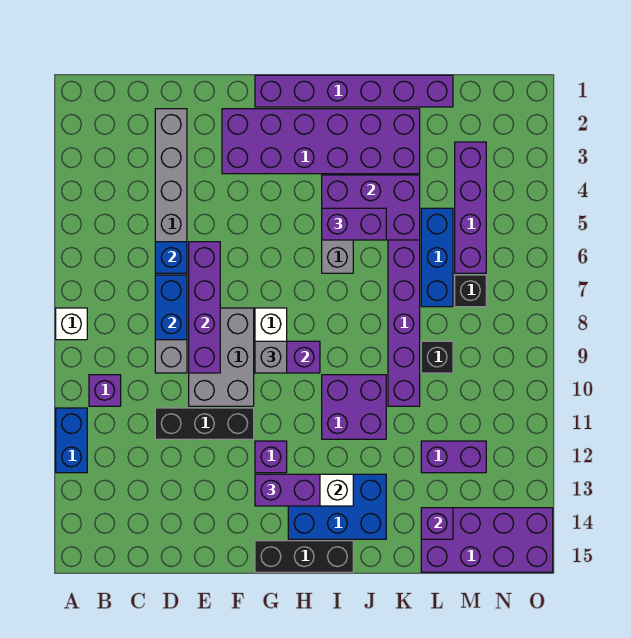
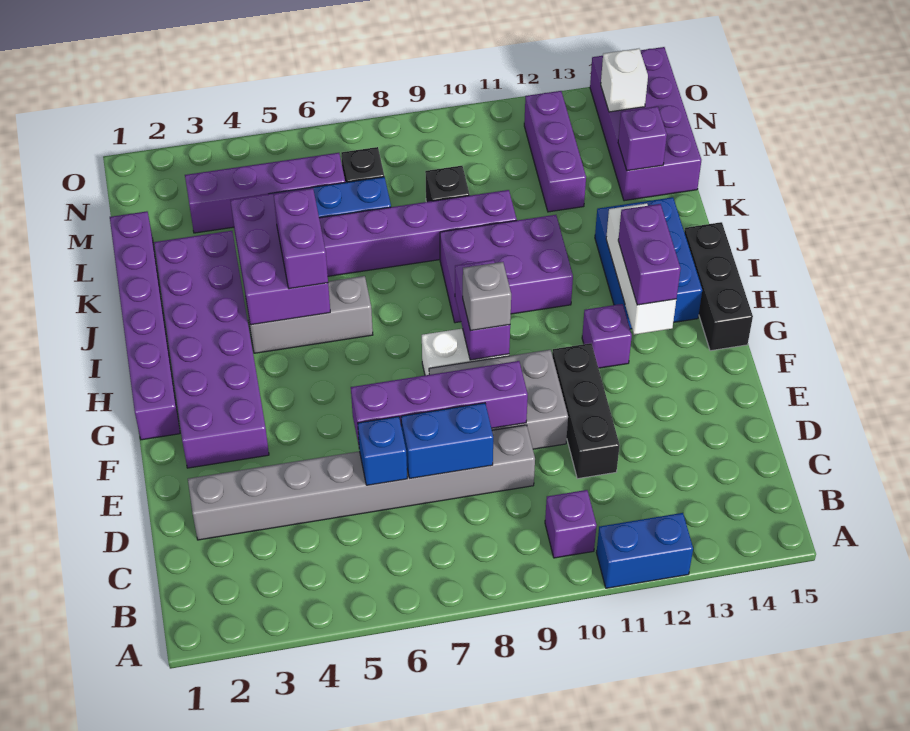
white brick A8 level 1 -> white brick N14 level 2
purple brick I10:J11 level 1 -> purple brick I9:J11 level 1
purple brick L12:M12 level 1 -> purple brick L12:N12 level 1

